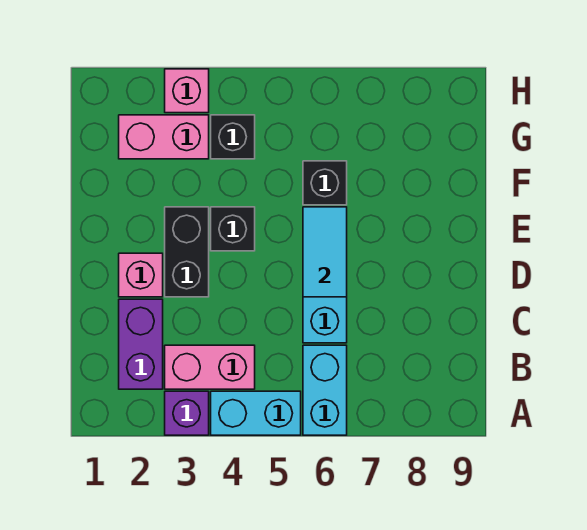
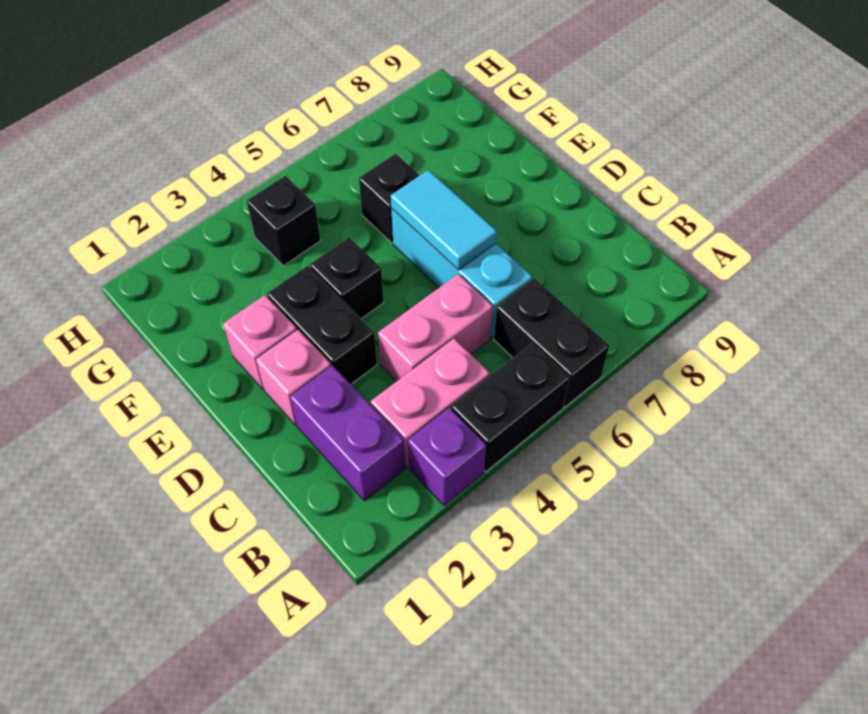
cyan brick A4:A5 level 1 -> black brick A4:A5 level 1
cyan brick A6:B6 level 1 -> black brick A6:B6 level 1
pink brick G2:G3 level 1 -> pink brick C4:C5 level 1
pink brick H3 level 1 -> pink brick E2 level 1

